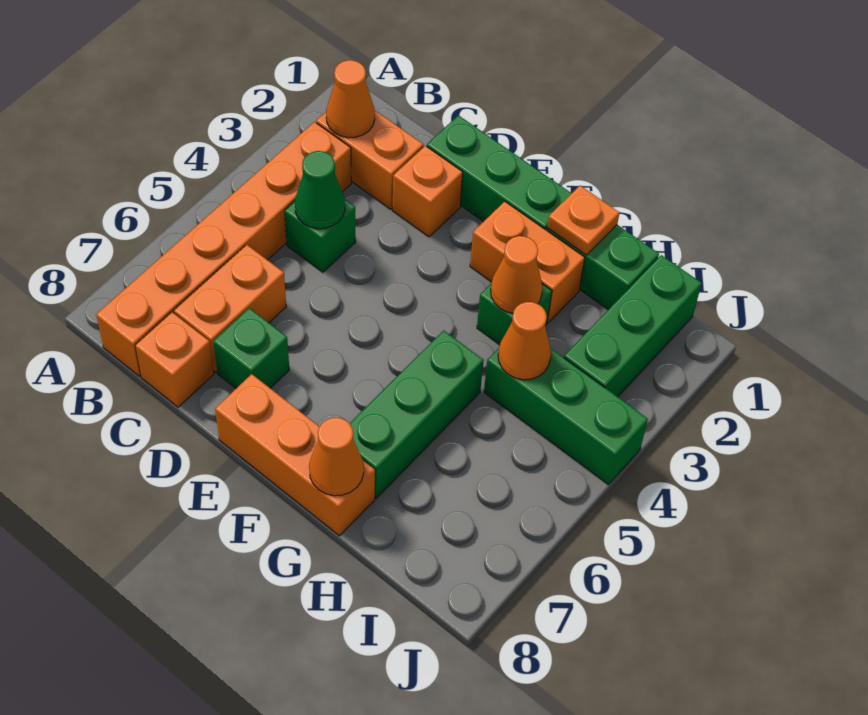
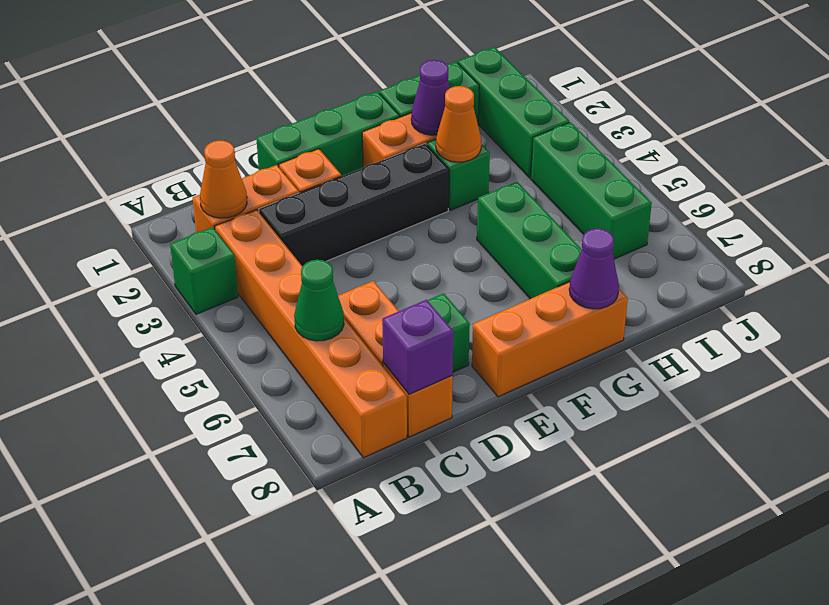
none -> black brick C3:F3 level 1
green brick C4 level 1 -> green brick A3 level 1
green cone C4 level 2 -> green cone B6 level 2
none -> purple brick C8 level 2
orange plate G1 level 2 -> none
none -> purple cone G2 level 2
orange cone G8 level 2 -> purple cone G8 level 2
green brick H4:J4 level 1 -> green brick I4:I6 level 1
orange cone H4 level 2 -> none

